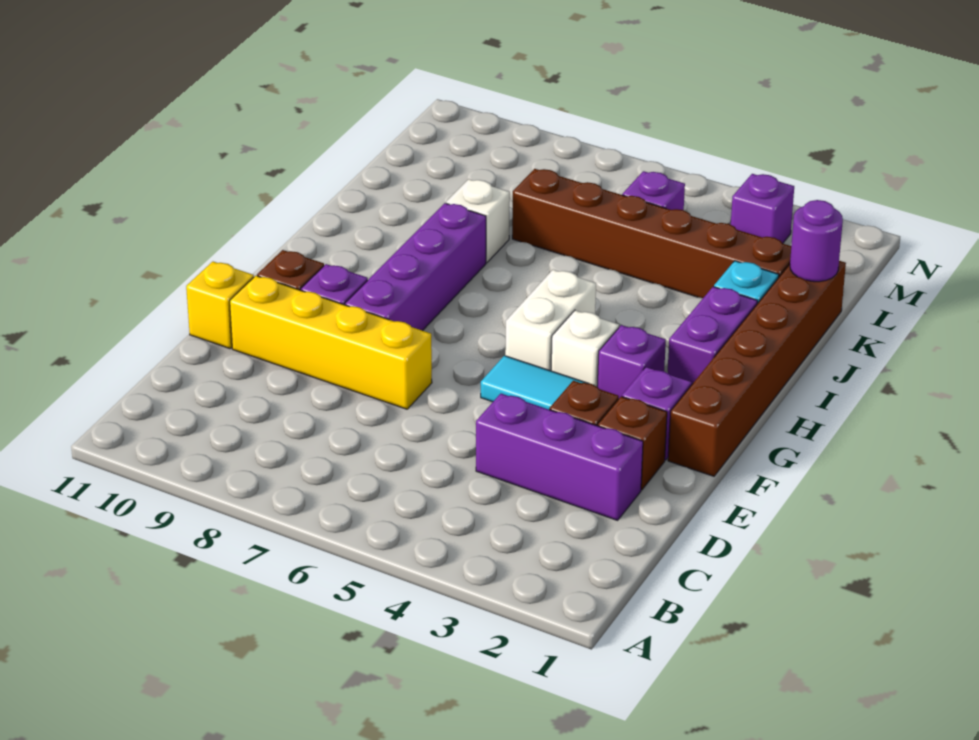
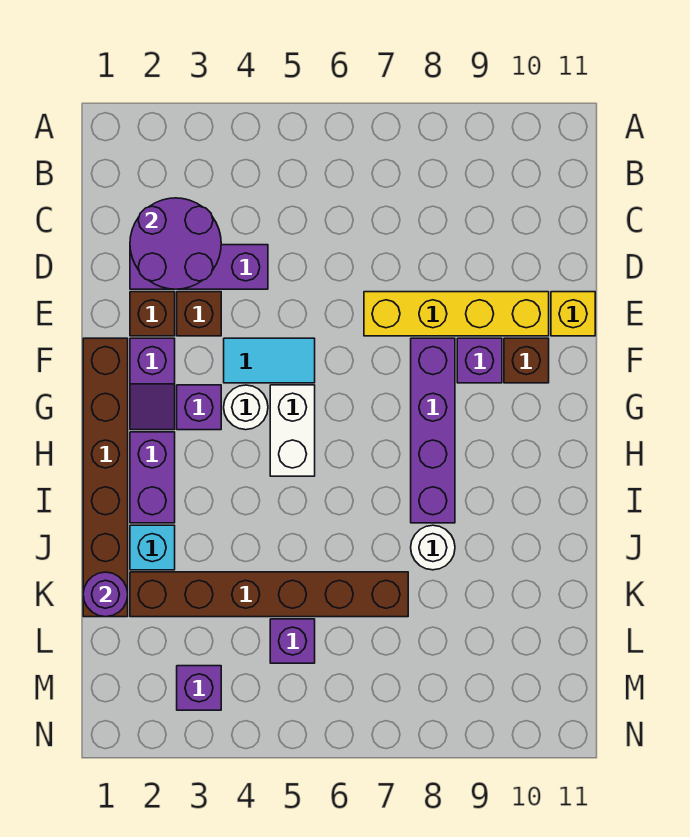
none -> purple round brick C2:D3 level 2
white brick G4 level 1 -> white round brick G4 level 1
white brick J8 level 1 -> white round brick J8 level 1

